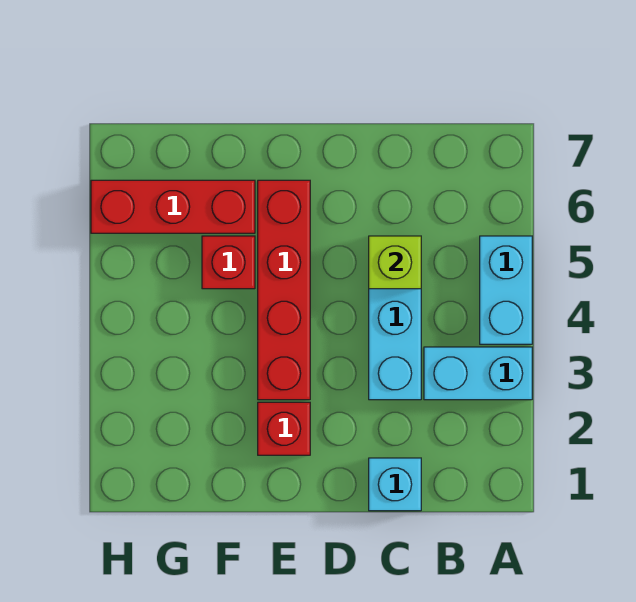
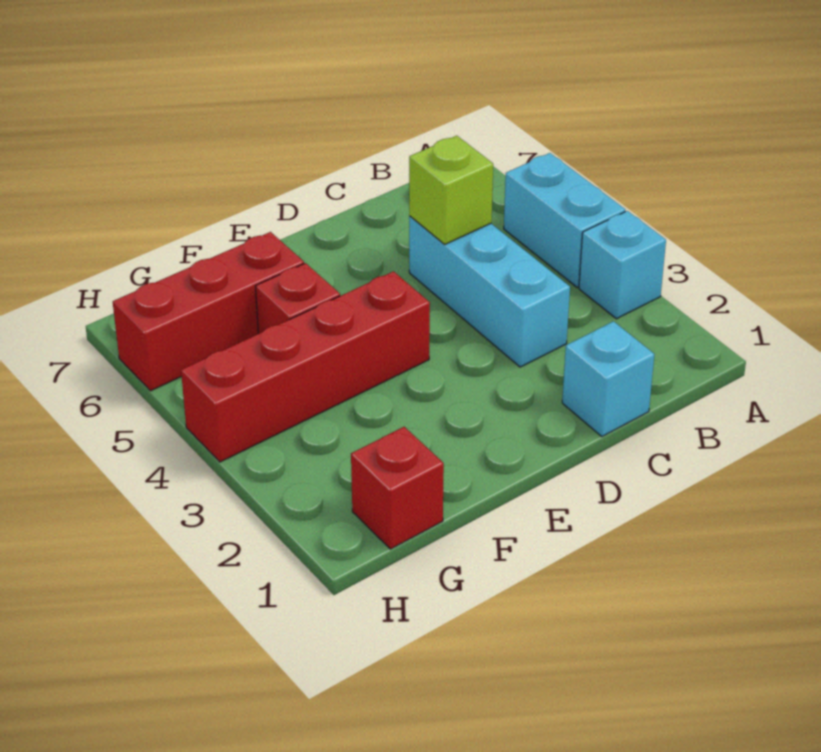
cyan brick A3:B3 level 1 -> cyan brick A3 level 1
red brick E2 level 1 -> red brick G1 level 1
red brick E3:E6 level 1 -> red brick E4:H4 level 1

